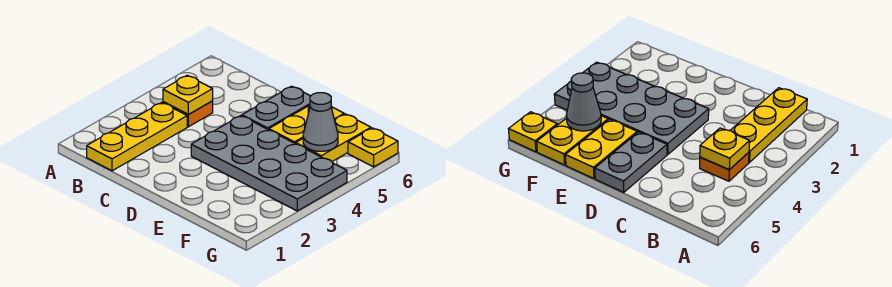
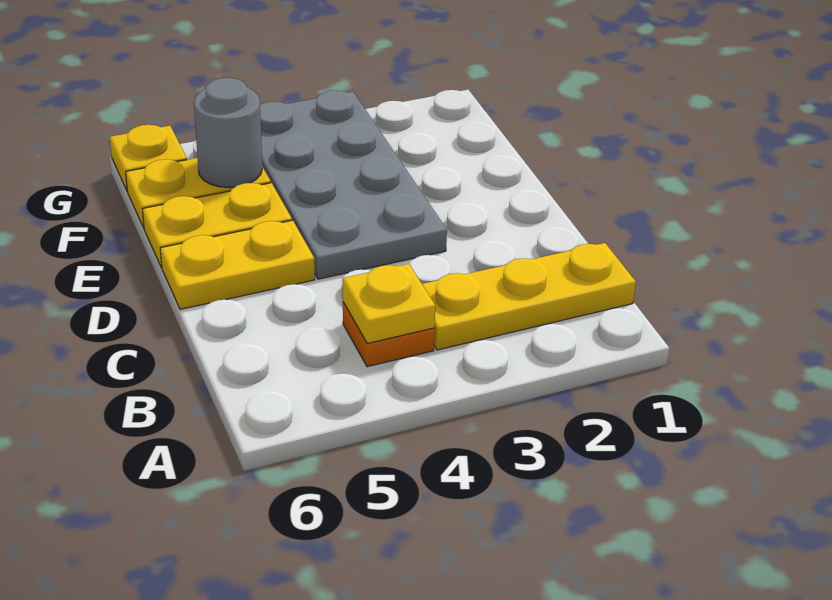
grey plate D5:D6 level 1 -> yellow plate D5:D6 level 1
grey cone F5 level 2 -> grey round brick F5 level 2

